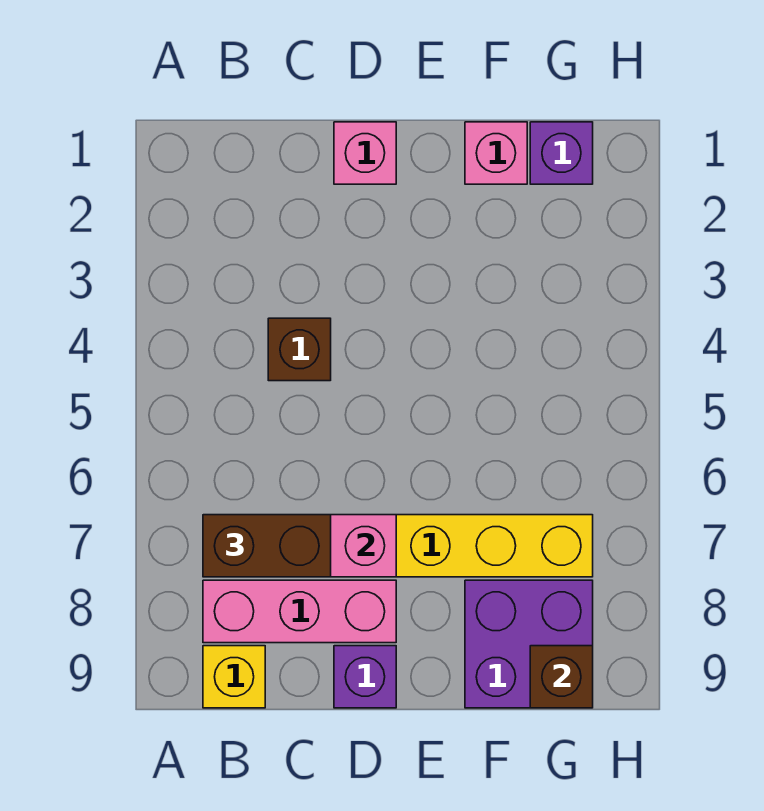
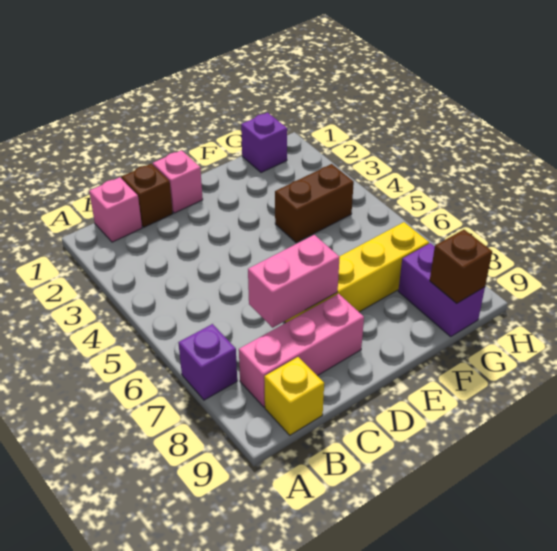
brown brick B7:C7 level 3 -> brown brick F4:G4 level 1
brown brick C4 level 1 -> brown brick C1 level 1
purple brick D9 level 1 -> purple brick A7 level 1
pink brick F1 level 1 -> pink brick B1 level 1
purple brick F8:G9 level 1 -> purple brick G8:G9 level 1

